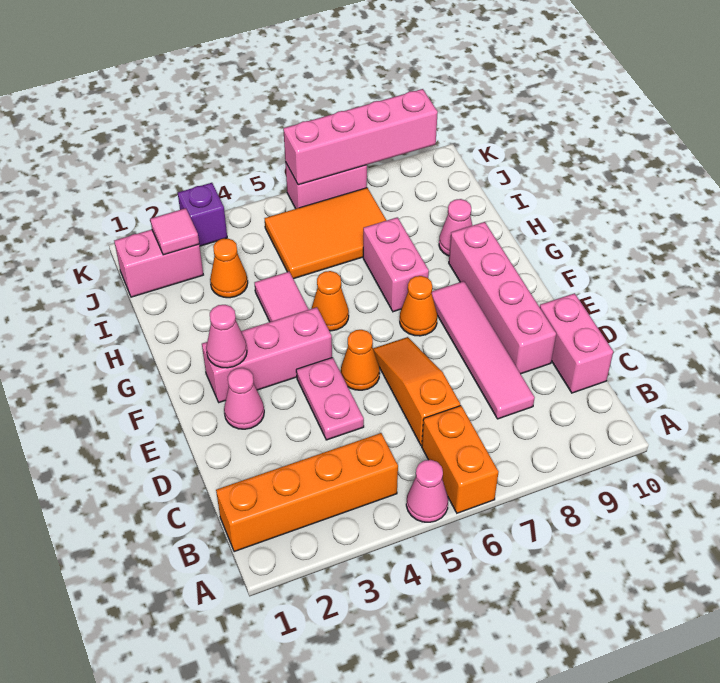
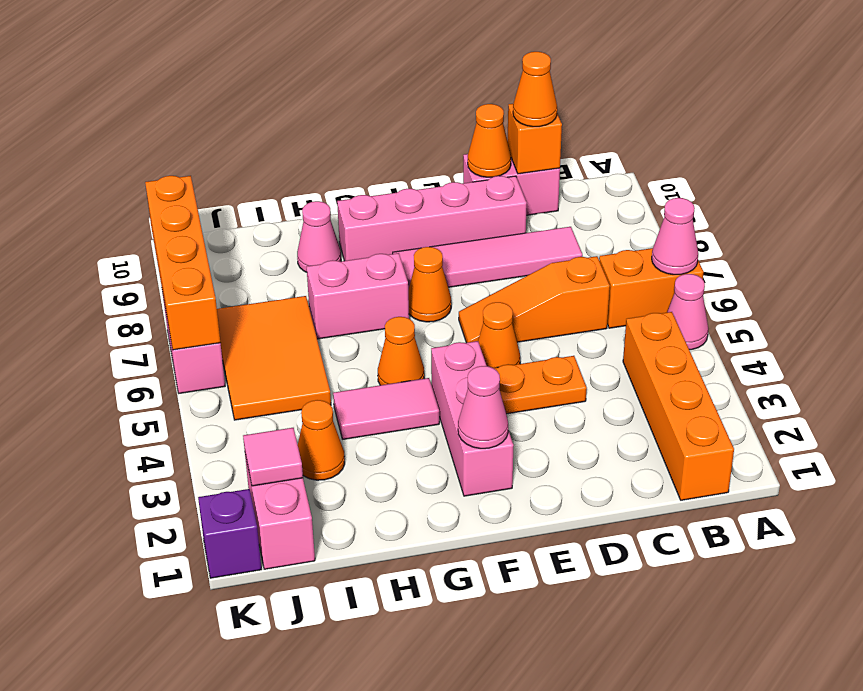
none -> orange brick C10 level 2
none -> orange cone C10 level 3
pink plate D4:E4 level 1 -> orange plate D4:E4 level 1
none -> orange cone D10 level 2
pink cone E2 level 1 -> pink cone A6 level 2
purple brick K3 level 1 -> purple brick K1 level 1
pink brick K6:K9 level 2 -> orange brick K6:K9 level 2

